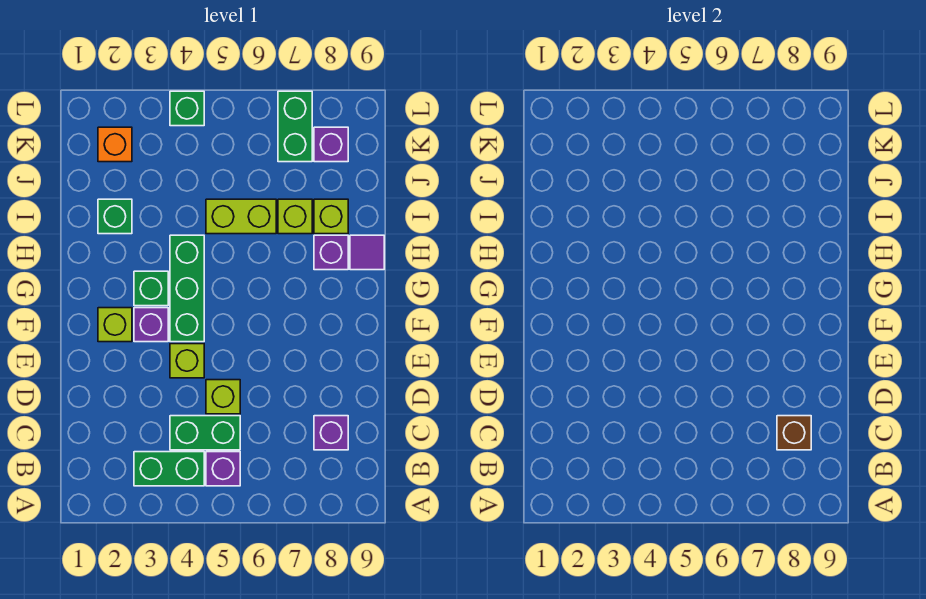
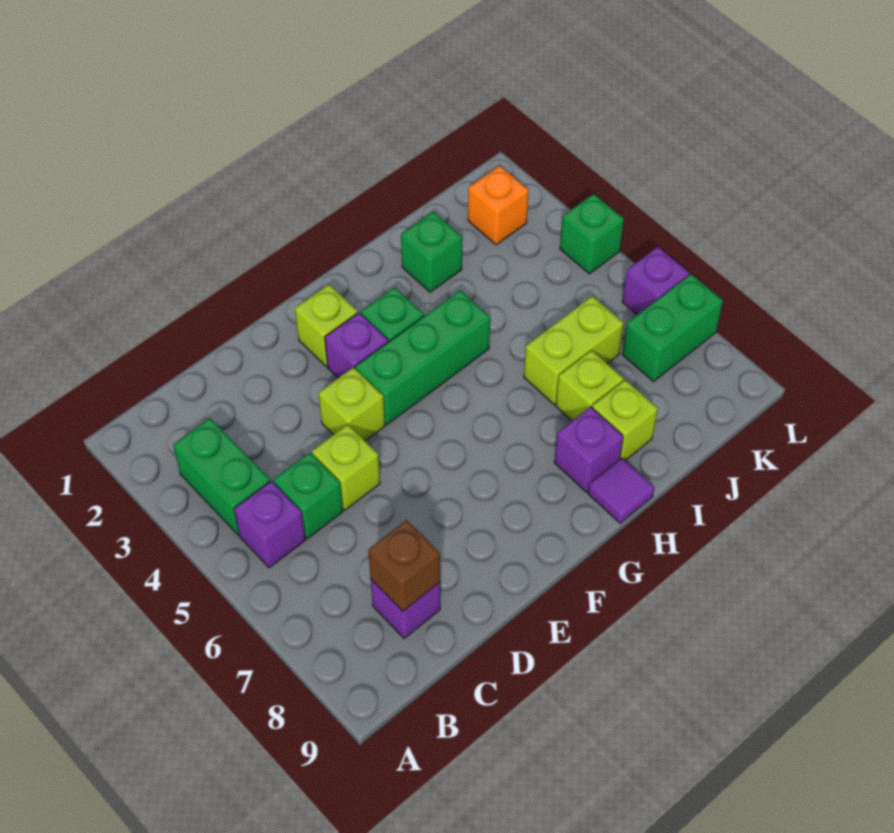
green brick C4:C5 level 1 -> green brick C5 level 1
lime brick I5:I6 level 1 -> lime brick I6:J6 level 1
purple brick K8 level 1 -> purple brick L6 level 1

